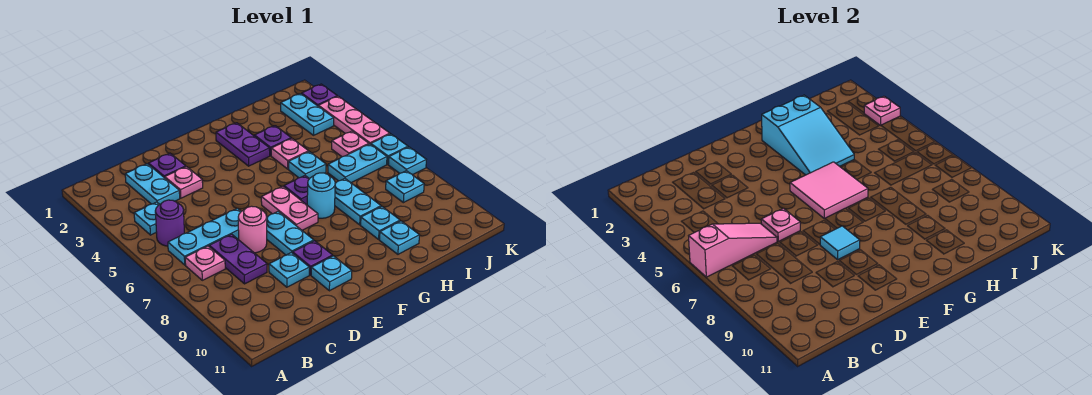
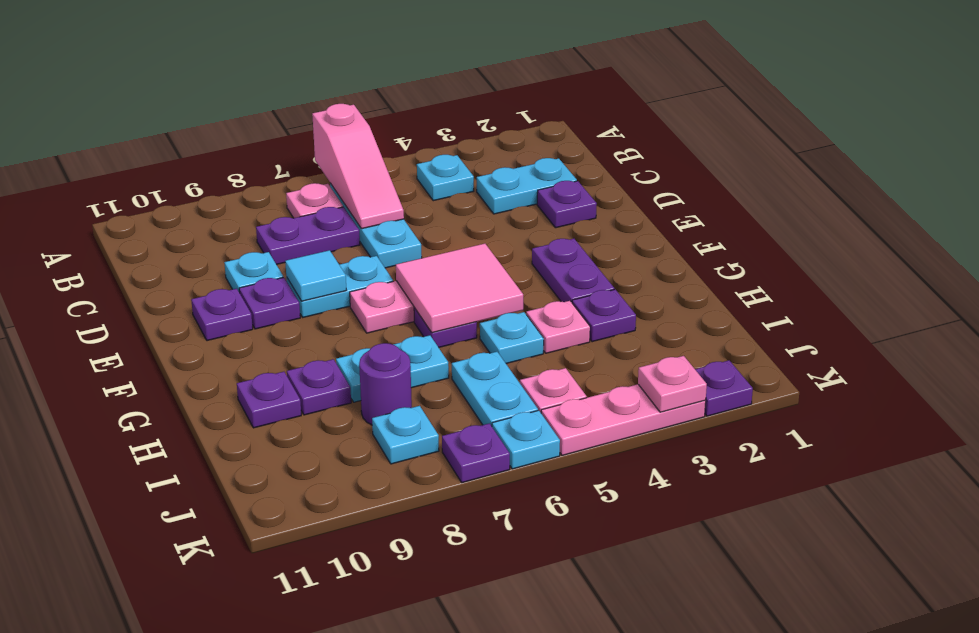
purple round brick B5 level 1 -> purple round brick I8 level 1
pink plate D3 level 1 -> none
pink plate D6 level 2 -> none
pink round brick D7 level 1 -> none
cyan plate E10 level 1 -> purple plate E10 level 1
purple plate G2:G3 level 1 -> purple plate F3:G3 level 1
cyan slope G2:H4 level 2 top 2 -> none
cyan round brick G7 level 1 -> none
cyan plate H9 level 1 -> purple plate H9 level 1
cyan plate H10 level 1 -> purple plate H10 level 1
cyan plate J2:J3 level 1 -> none
cyan plate K7 level 1 -> purple plate K7 level 1

